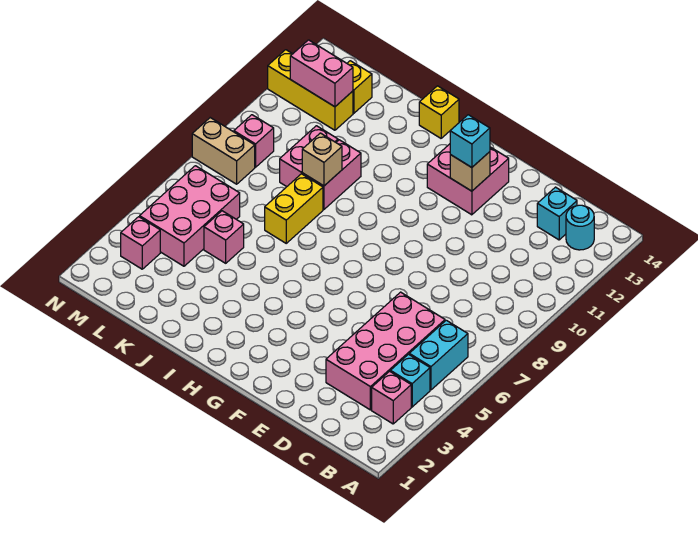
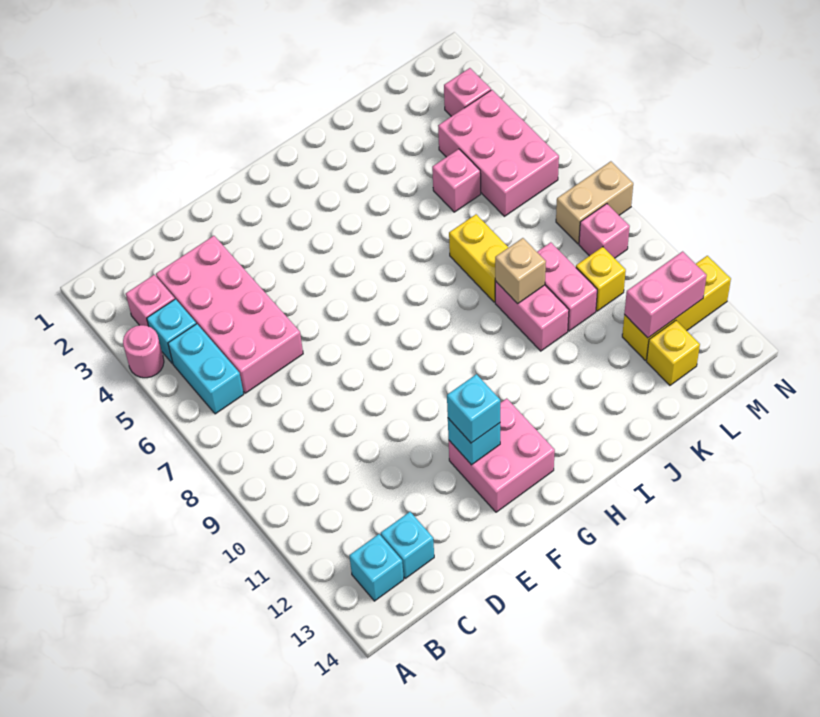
none -> pink round brick A4 level 1
cyan round brick B13 level 1 -> cyan brick B13 level 1
tan brick F12 level 2 -> cyan brick F12 level 2
yellow brick I14 level 1 -> yellow brick L10 level 1

